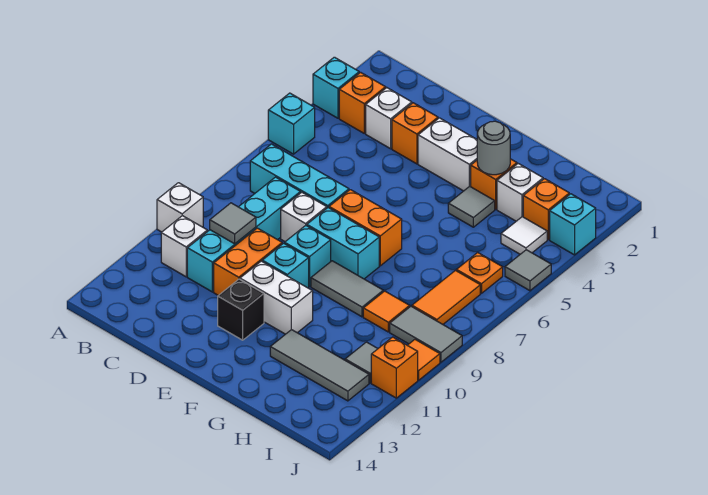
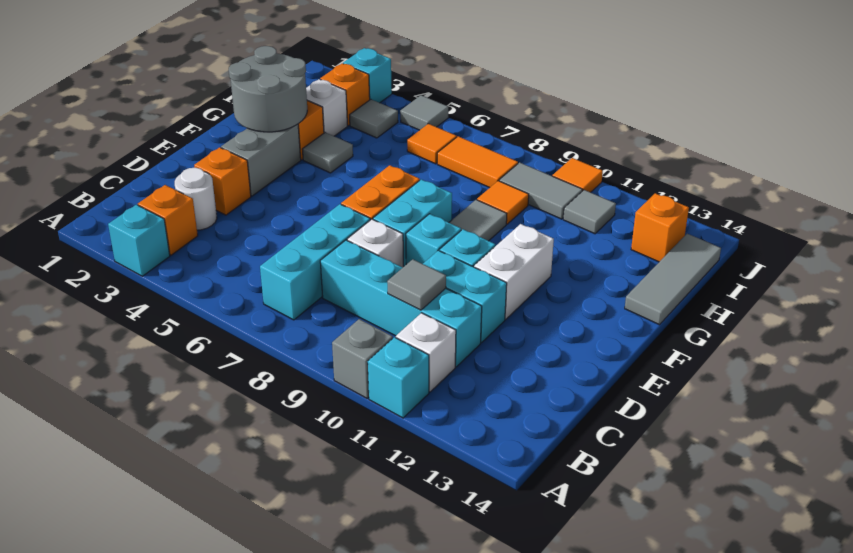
cyan brick A5 level 1 -> cyan brick A11 level 1
white brick A10 level 1 -> grey brick A10 level 1
white brick C3 level 1 -> white round brick C3 level 1
orange brick D10:D11 level 1 -> cyan brick D10:D11 level 1
white brick E3:F3 level 1 -> grey brick E3:F3 level 1
black brick E12 level 1 -> none
grey round brick G3 level 2 -> grey round brick F2:G3 level 2
grey tile G12:I12 level 1 -> grey tile G14:I14 level 1
white tile I4 level 1 -> grey tile I4 level 1
orange plate I6 level 1 -> orange tile I6 level 1
grey tile I9:J9 level 1 -> grey tile I9:I10 level 1
orange brick J11 level 1 -> orange brick I13 level 1

